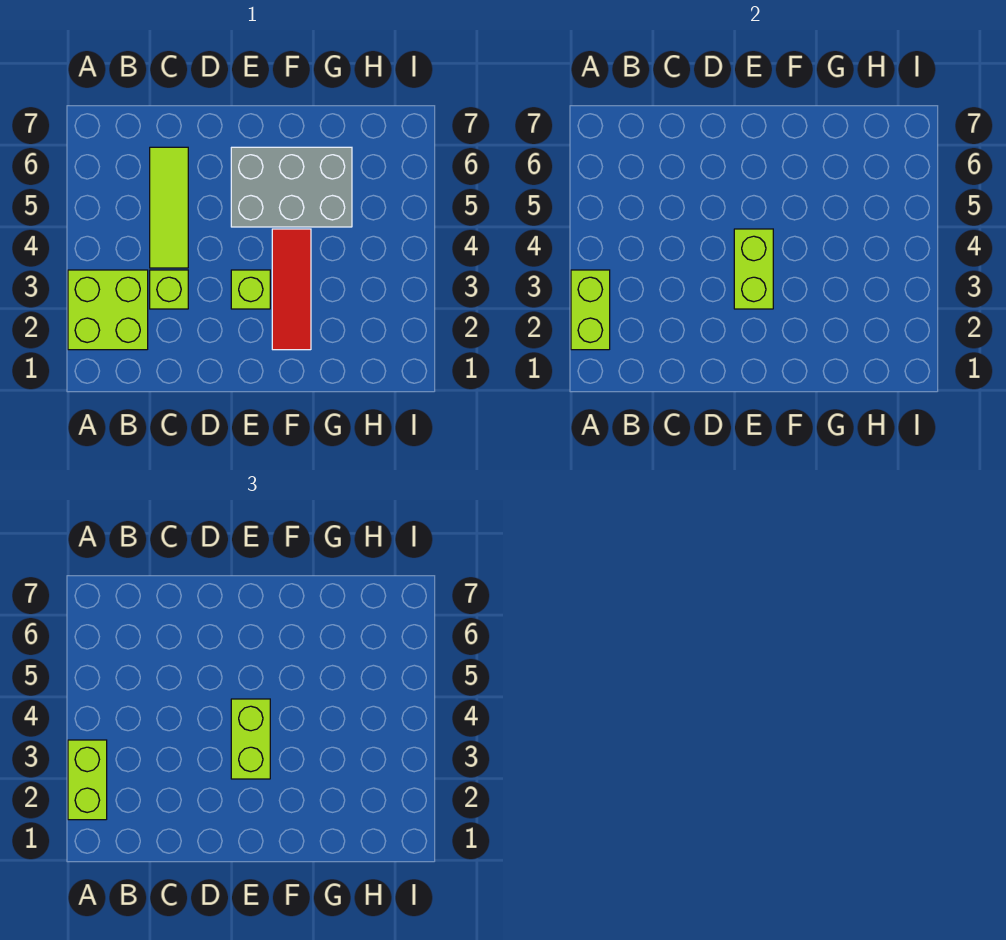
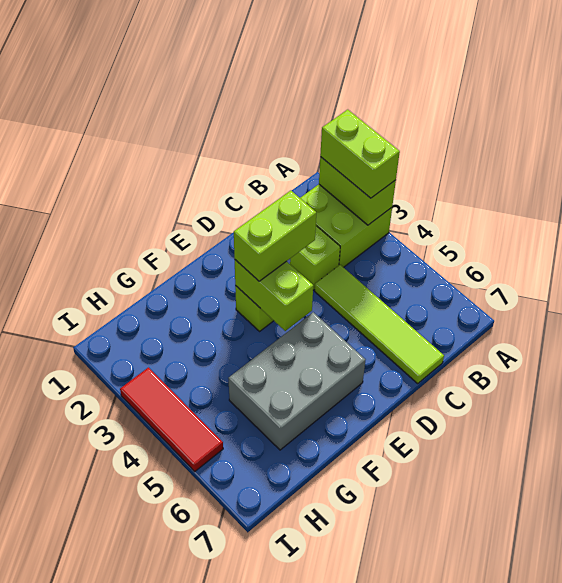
lime tile C4:C6 level 1 -> lime tile C4:C7 level 1
lime brick E3:E4 level 3 -> lime brick D3:E3 level 3
red tile F2:F4 level 1 -> red tile I3:I5 level 1

